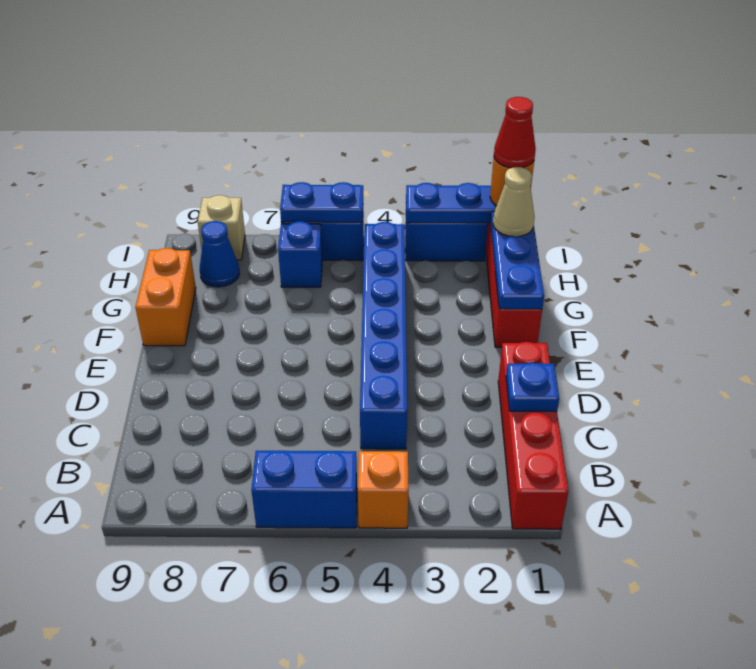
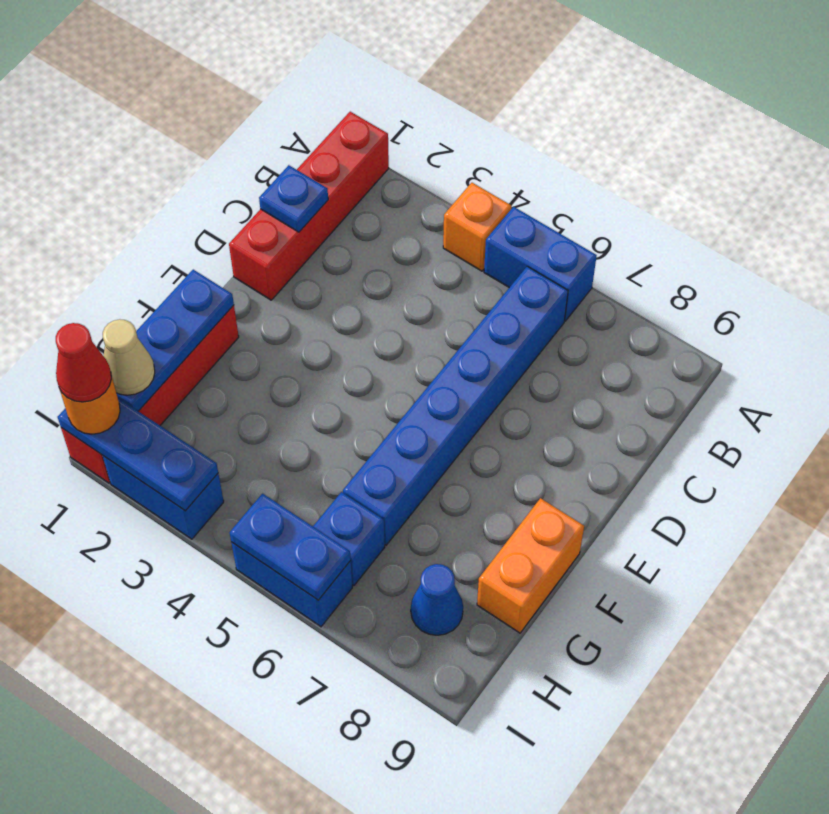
blue brick C4:H4 level 1 -> blue brick B6:G6 level 1
tan brick I8 level 1 -> none

